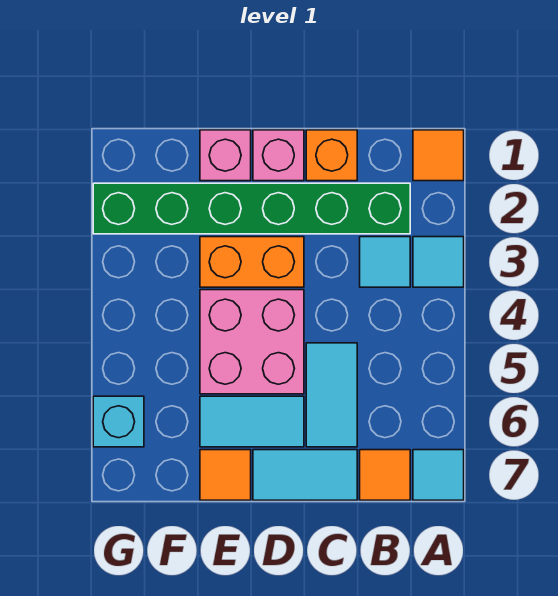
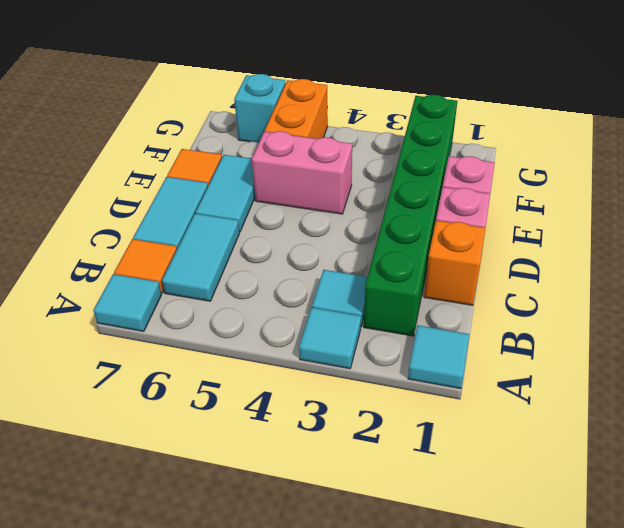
orange tile A1 level 1 -> cyan tile A1 level 1
cyan tile C5:C6 level 1 -> cyan tile B6:C6 level 1
orange brick D3:E3 level 1 -> orange brick F5:G5 level 1
pink brick D4:E5 level 1 -> pink brick E4:E5 level 1

